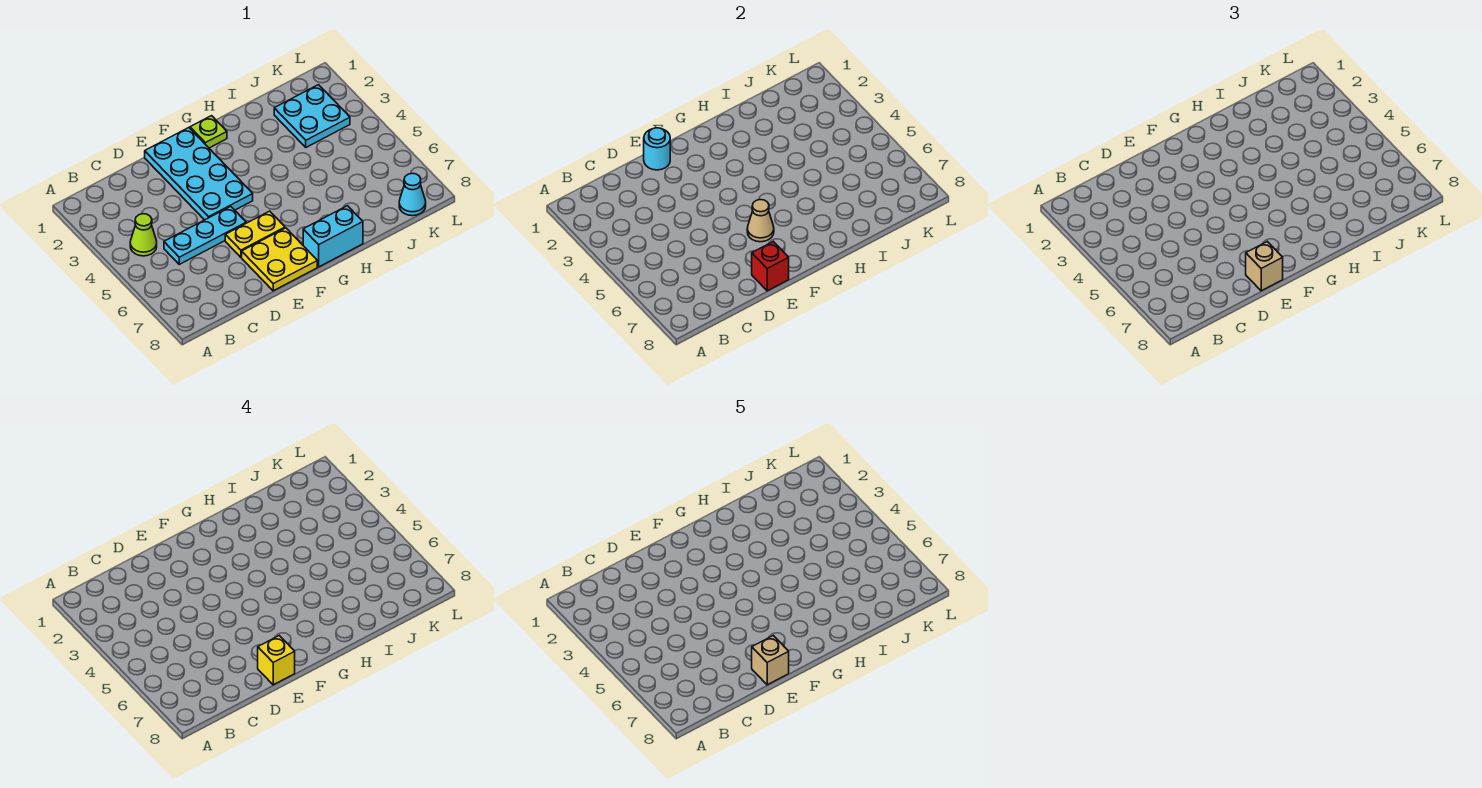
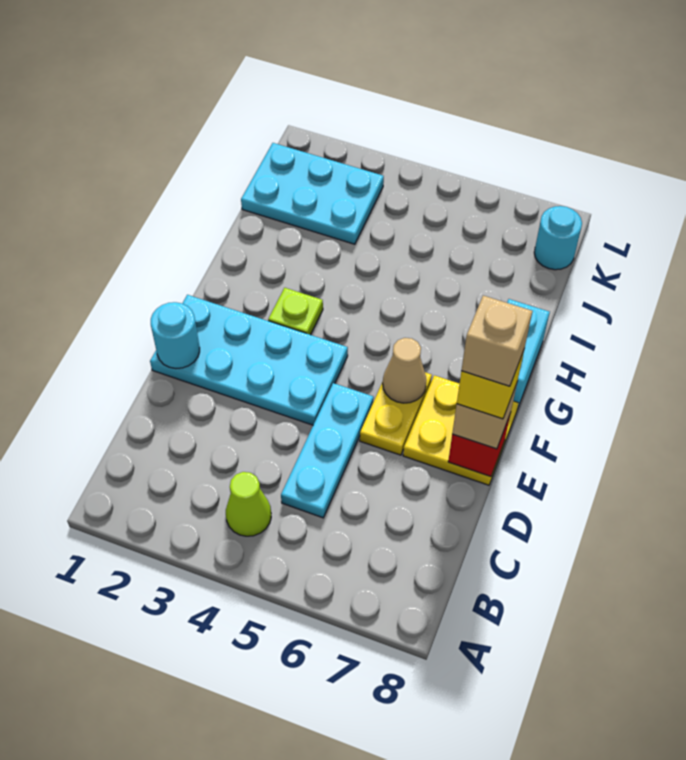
lime plate G1 level 1 -> lime plate G3 level 1
cyan plate J2:K3 level 1 -> cyan plate J1:K3 level 1
cyan cone K8 level 1 -> cyan round brick K8 level 1

